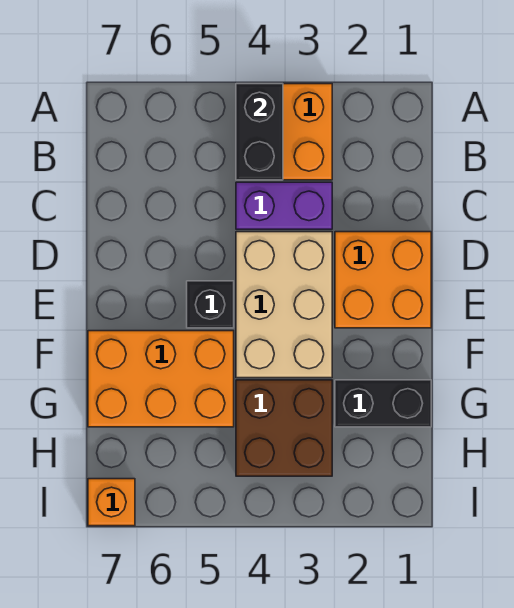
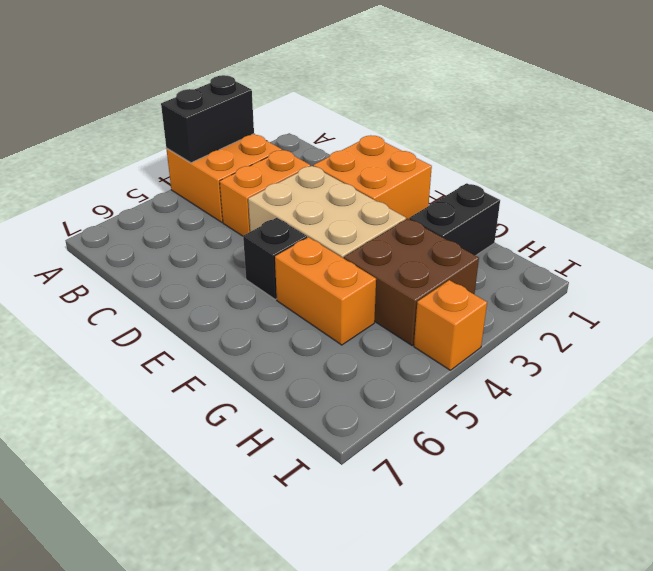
black brick A4:B4 level 2 -> black brick A3:A4 level 2
purple brick C3:C4 level 1 -> orange brick C3:C4 level 1
orange brick F5:G7 level 1 -> orange brick F5:G5 level 1
orange brick I7 level 1 -> orange brick I4 level 1

